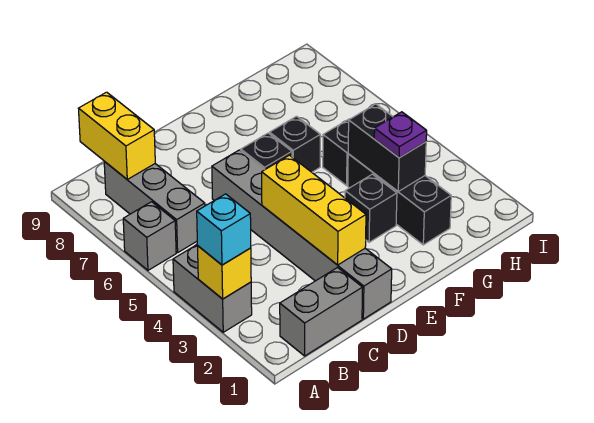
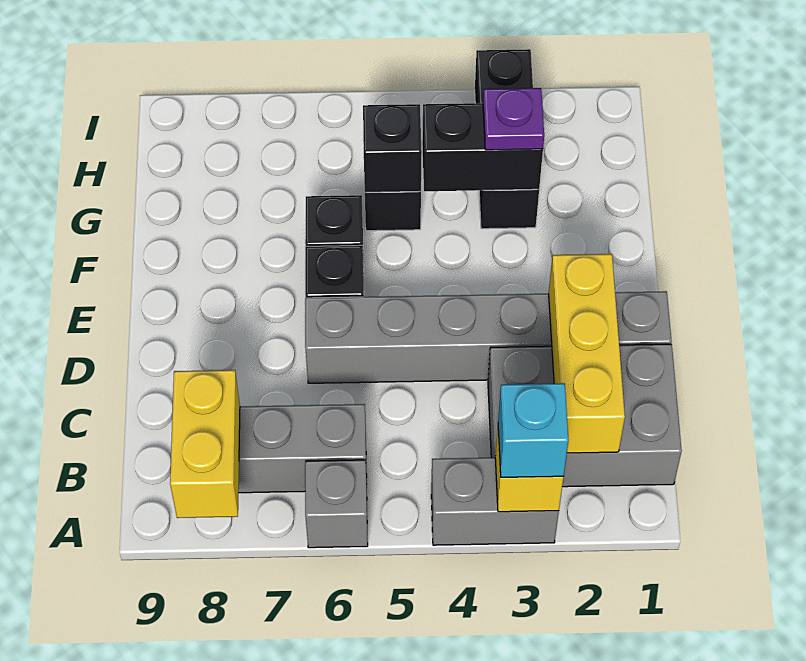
grey brick B1:C1 level 1 -> grey brick B1:C3 level 1
yellow brick B8:B9 level 2 -> yellow brick A8:B8 level 2
yellow brick D2:D4 level 2 -> yellow brick B2:D2 level 2
black brick F3 level 1 -> black brick G5 level 2
black brick G2:G4 level 1 -> black brick G3:I3 level 1

